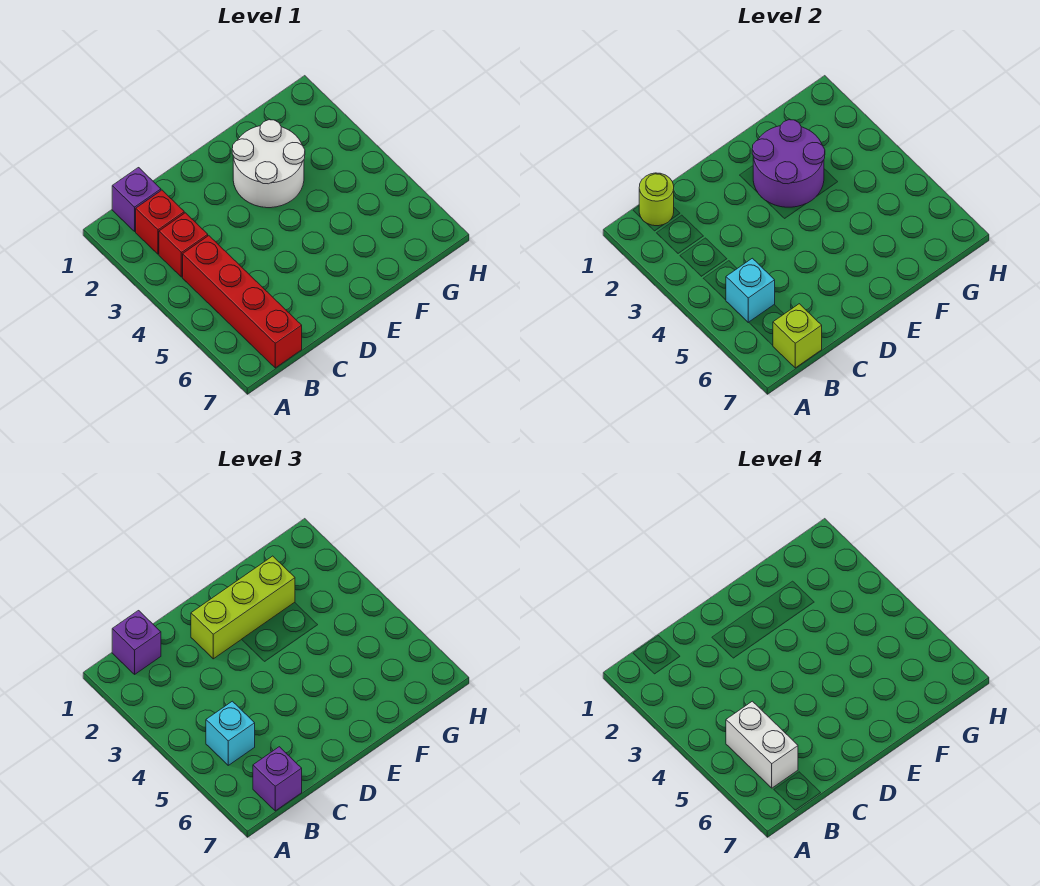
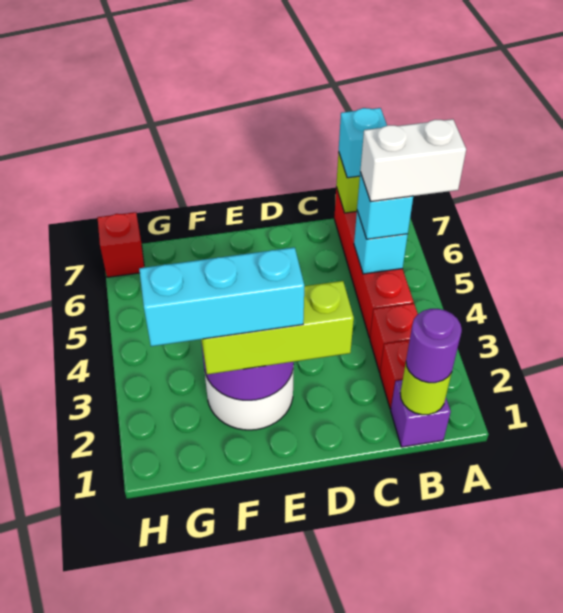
purple brick B1 level 3 -> purple round brick B1 level 3
white brick B5:B6 level 4 -> white brick A5:B5 level 4
purple brick B7 level 3 -> cyan brick B7 level 3
none -> cyan brick E2:G2 level 4
none -> red brick H7 level 1

